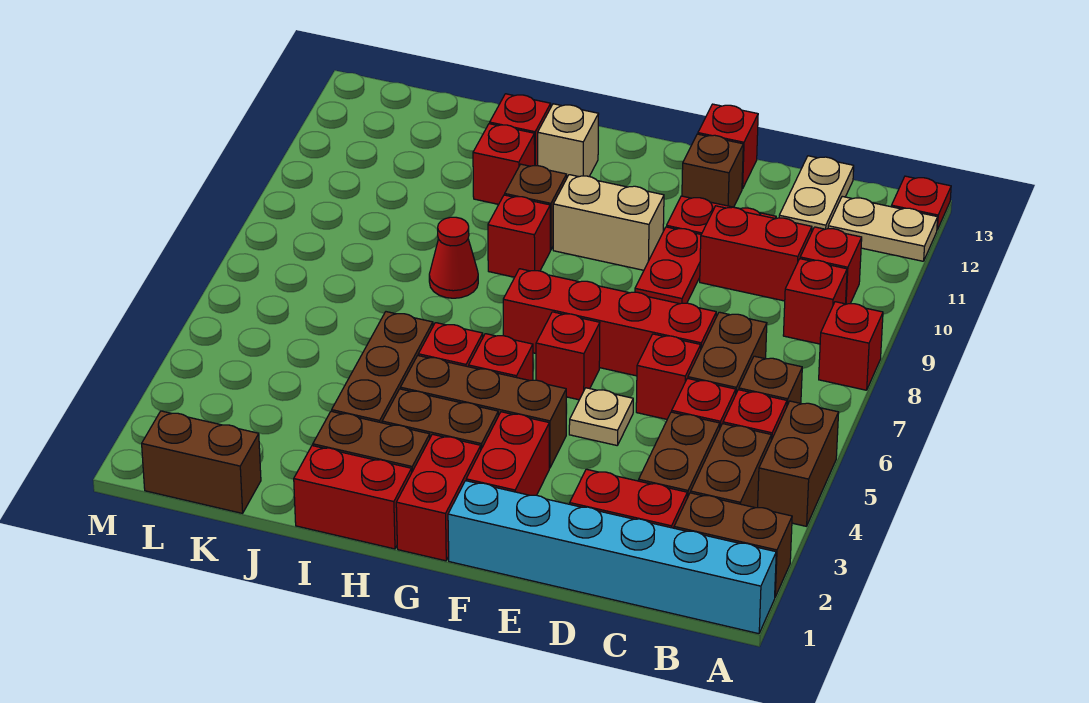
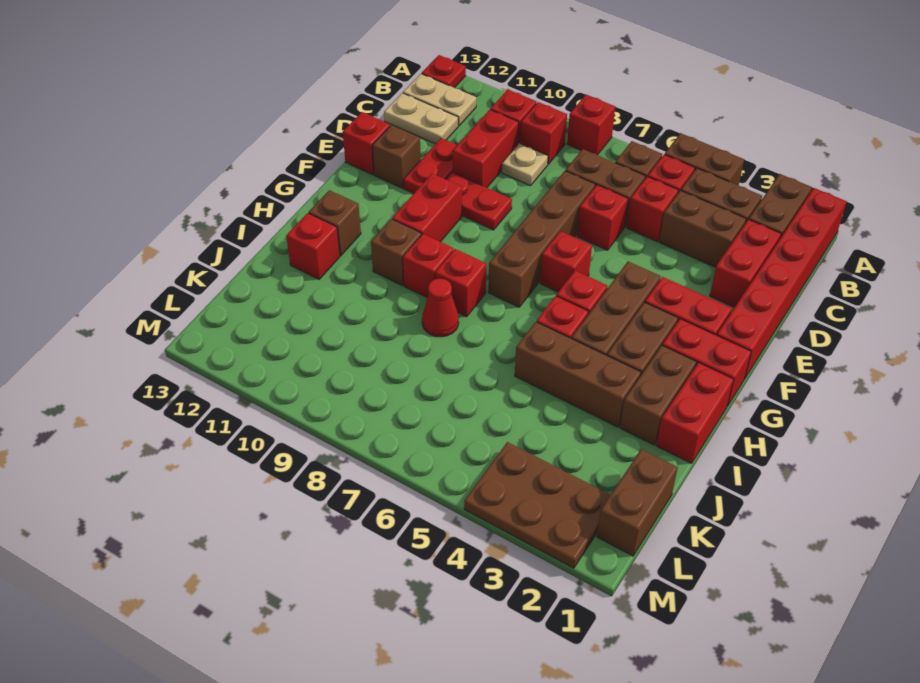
cyan brick A1:F1 level 1 -> red brick A1:F1 level 1
tan plate A12:B12 level 1 -> tan plate B12:B13 level 1
red brick D7:G7 level 1 -> brown brick D7:G7 level 1
tan plate E5 level 1 -> tan plate C9 level 1
tan brick F10:G10 level 1 -> red brick F10:G10 level 1
tan brick H12 level 1 -> brown brick H12 level 1
red brick I11 level 1 -> red brick H8 level 1
none -> brown plate L2:M4 level 1

